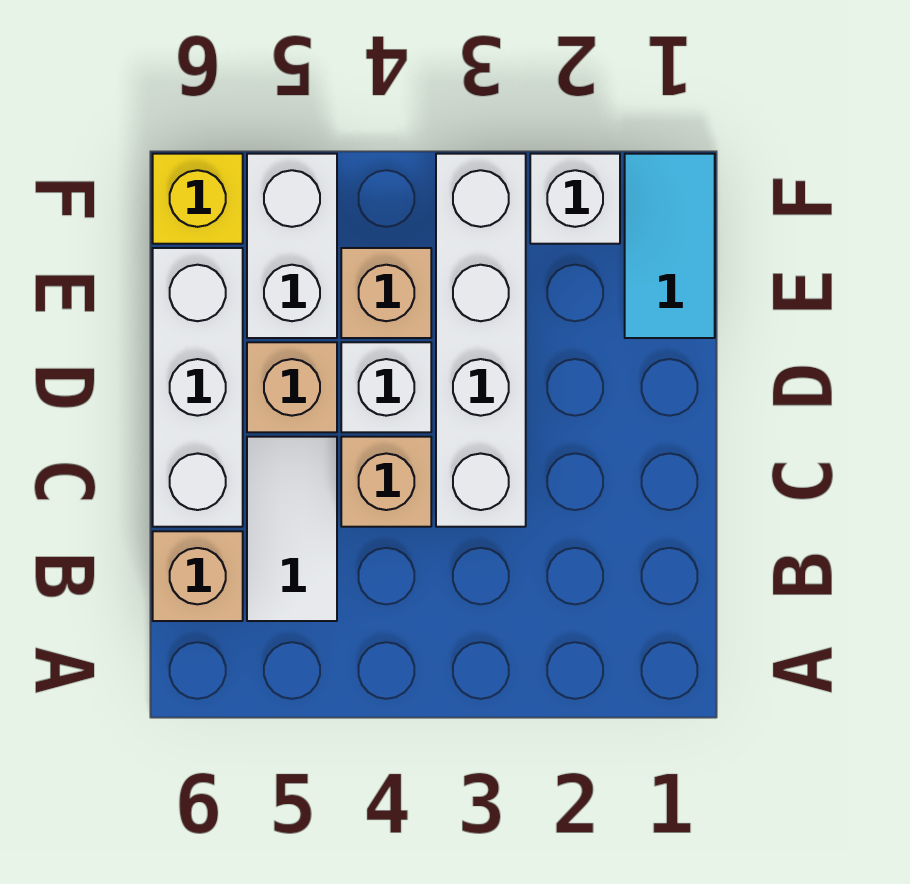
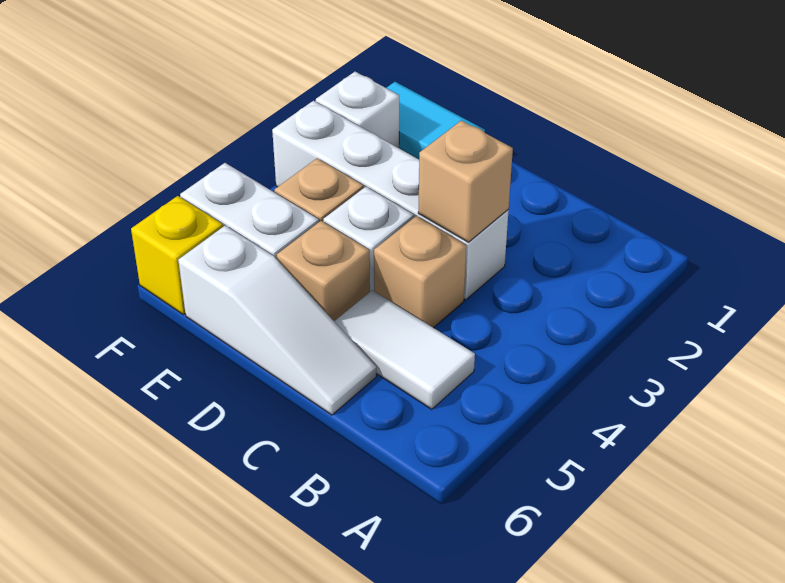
tan brick B6 level 1 -> tan brick C3 level 2
white brick C6:E6 level 1 -> white slope C6:E6 level 1 top E

